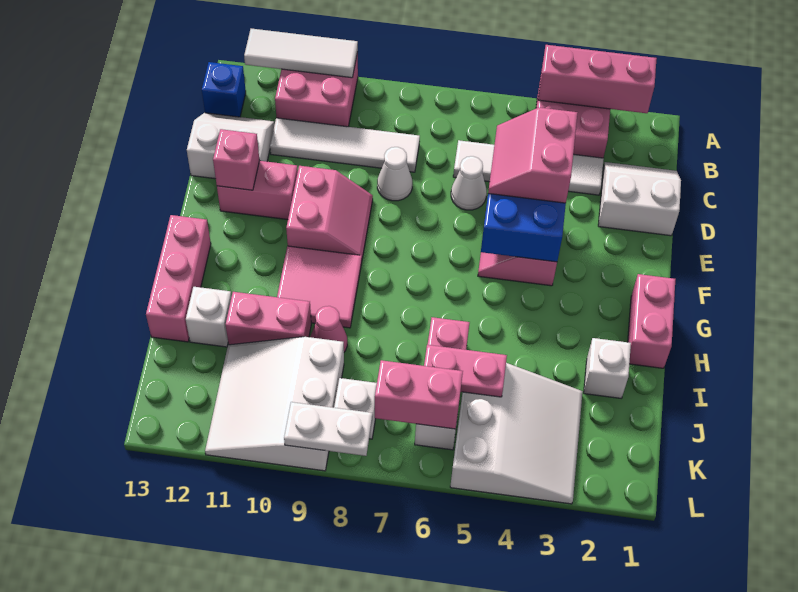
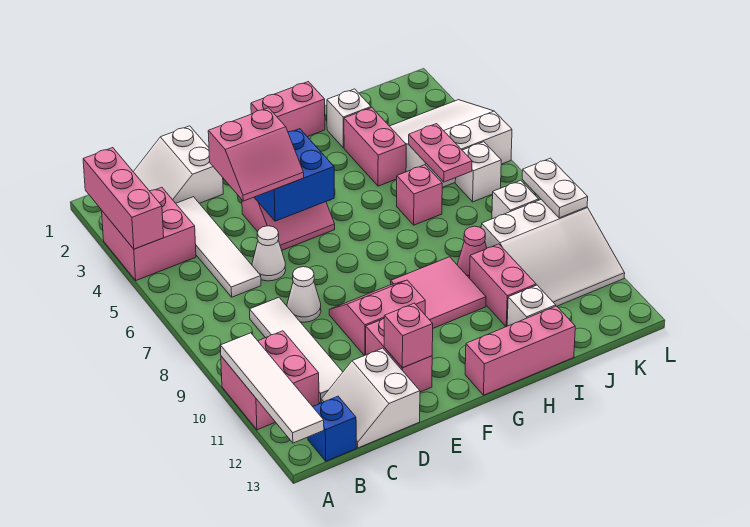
white tile A10:A12 level 2 -> white tile A10:A13 level 2
pink brick K6:K7 level 2 -> pink brick I3:I4 level 1

